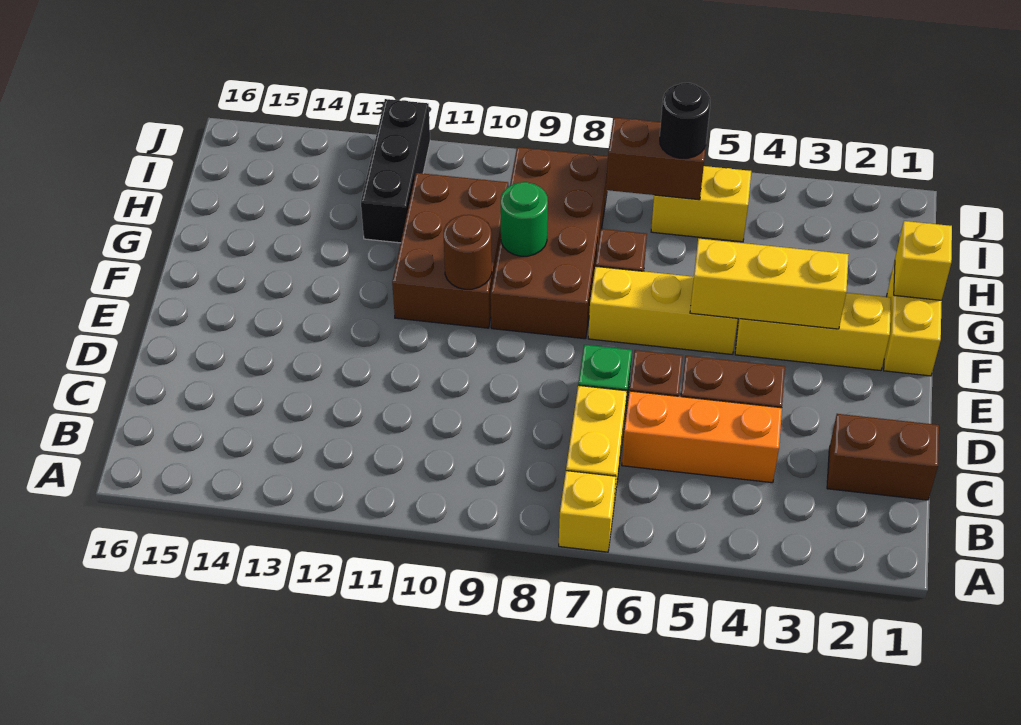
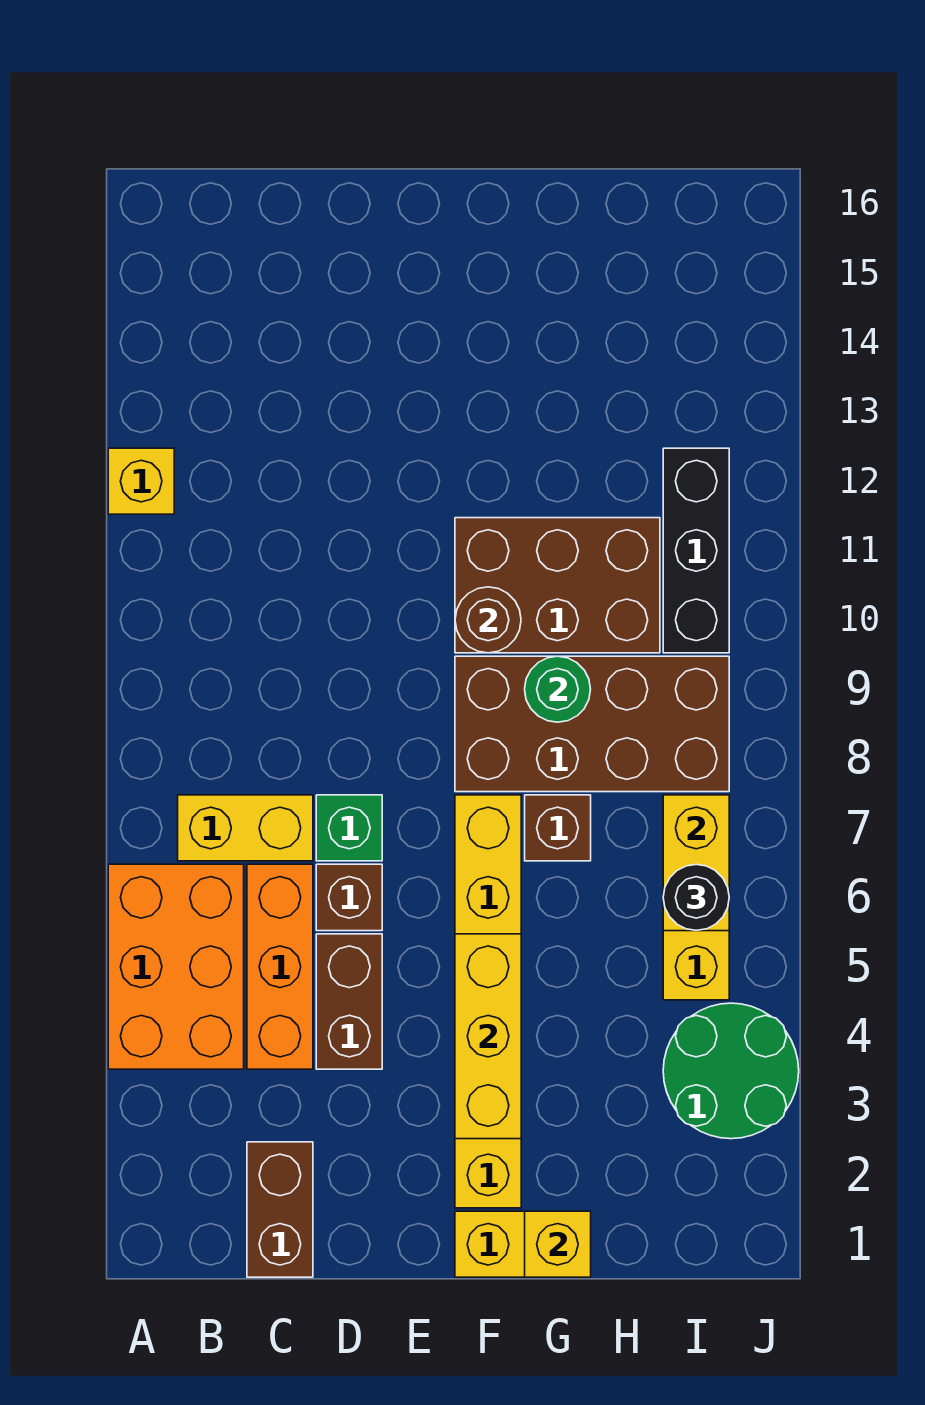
none -> orange brick A4:B6 level 1
yellow brick A7 level 1 -> yellow brick A12 level 1
black brick H12:J12 level 1 -> black brick I10:I12 level 1
none -> green round brick I3:J4 level 1
brown brick I6:I7 level 2 -> yellow brick I6:I7 level 2

